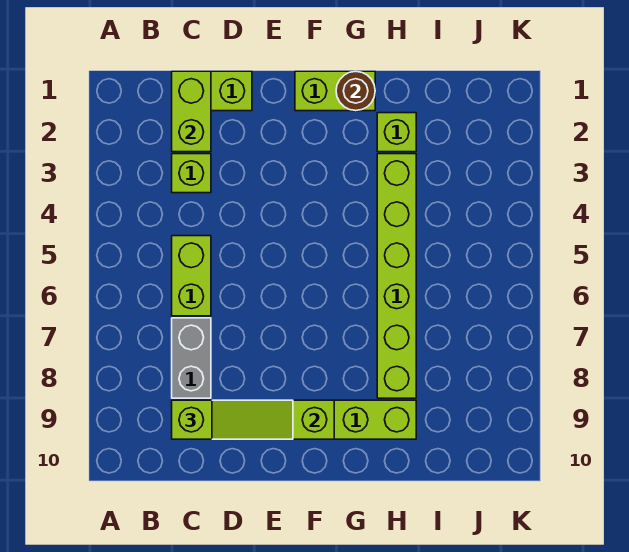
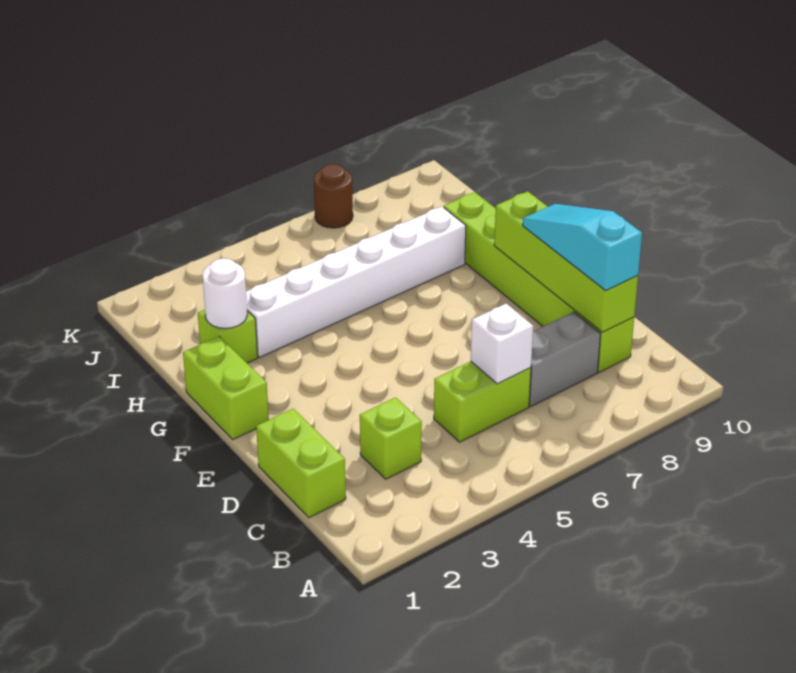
lime brick C1:C2 level 2 -> none
none -> white brick C6 level 2
lime slope C9:E9 level 3 top C -> cyan slope C9:E9 level 3 top C
brown round brick G1 level 2 -> brown round brick K7 level 1
none -> white round brick H2 level 2
lime brick H3:H8 level 1 -> white brick H3:H8 level 1

